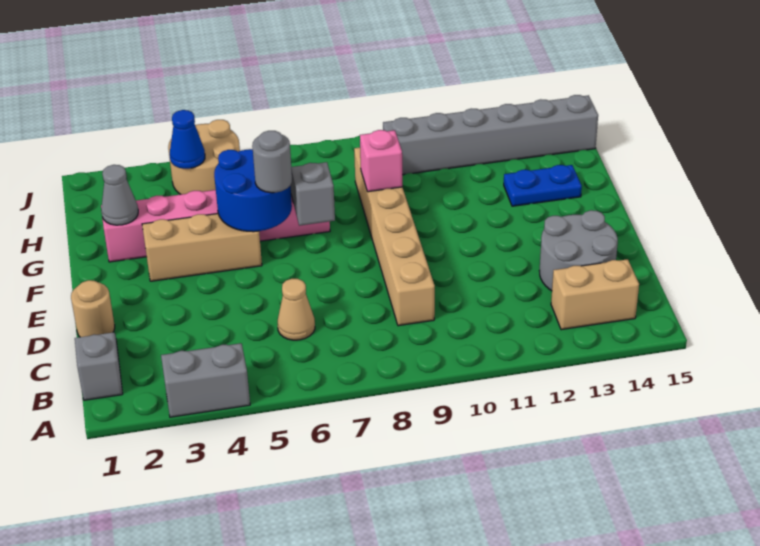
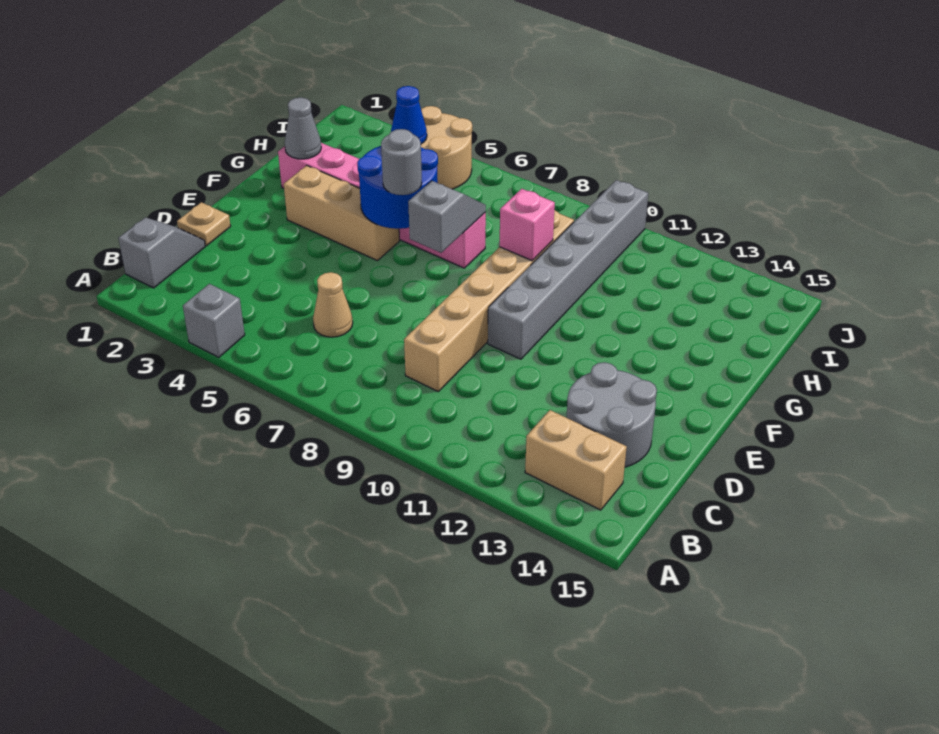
grey brick A3:A4 level 1 -> grey brick A4 level 1
tan round brick D1 level 1 -> tan plate D1 level 1
blue plate G13:G14 level 1 -> none
grey brick I10:I15 level 1 -> grey brick E10:J10 level 1

